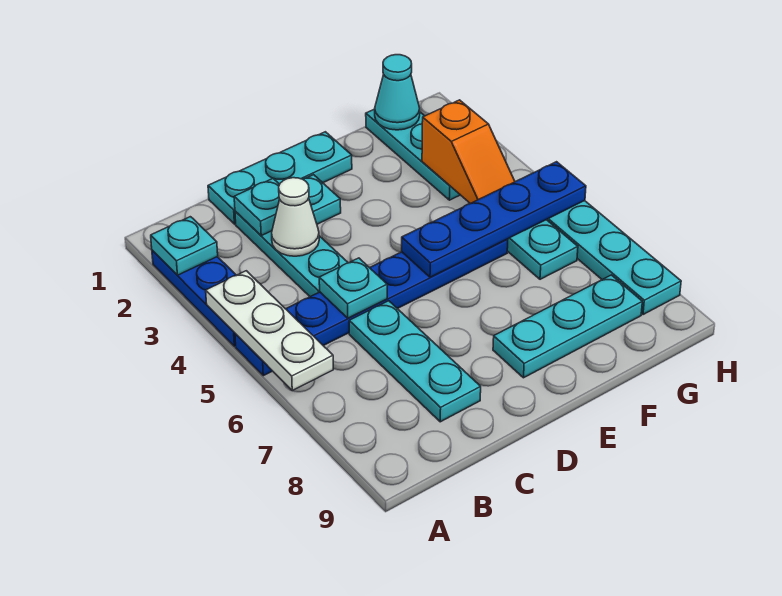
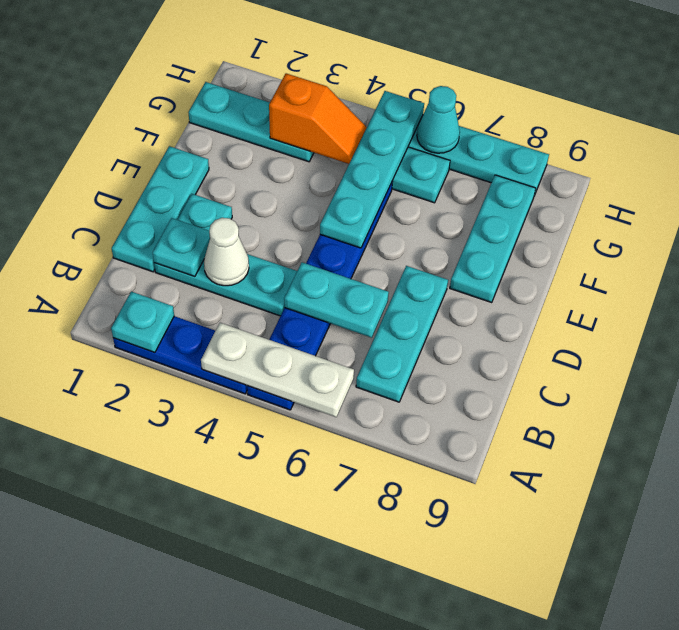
cyan plate C5 level 2 -> cyan plate C5:C6 level 2
cyan plate C6:C8 level 1 -> cyan plate B7:D7 level 1
blue plate E5:H5 level 2 -> cyan plate E5:H5 level 2
cyan cone G1 level 2 -> cyan cone H6 level 2

